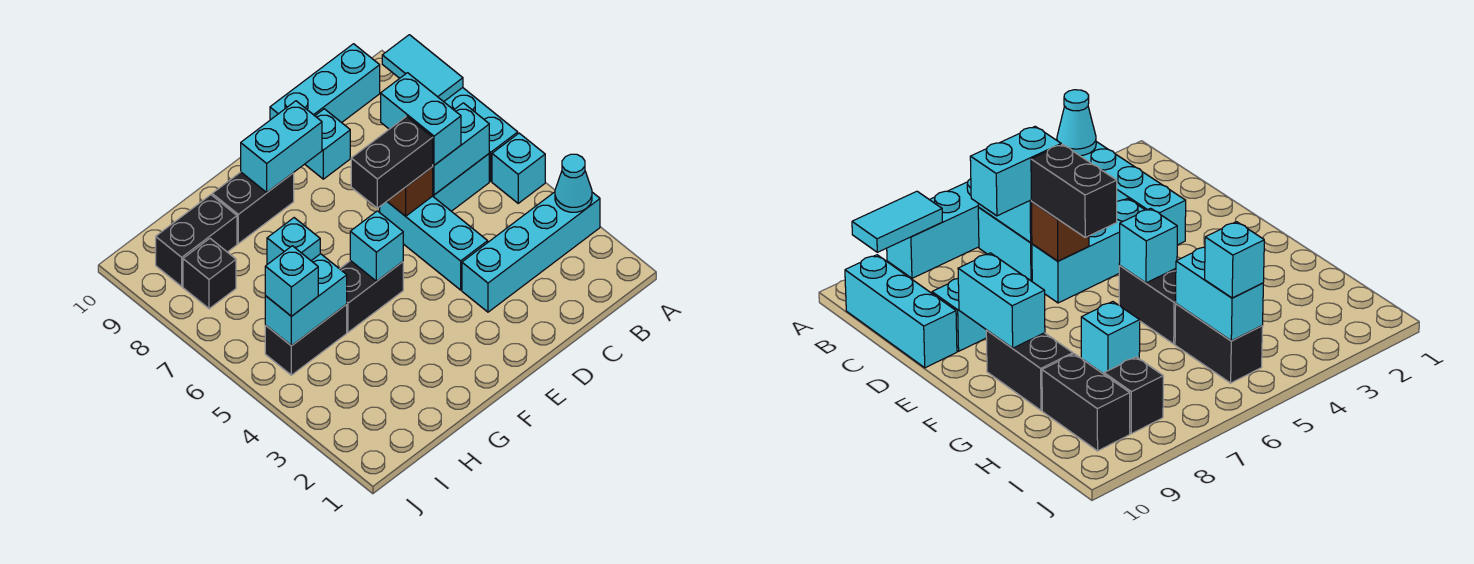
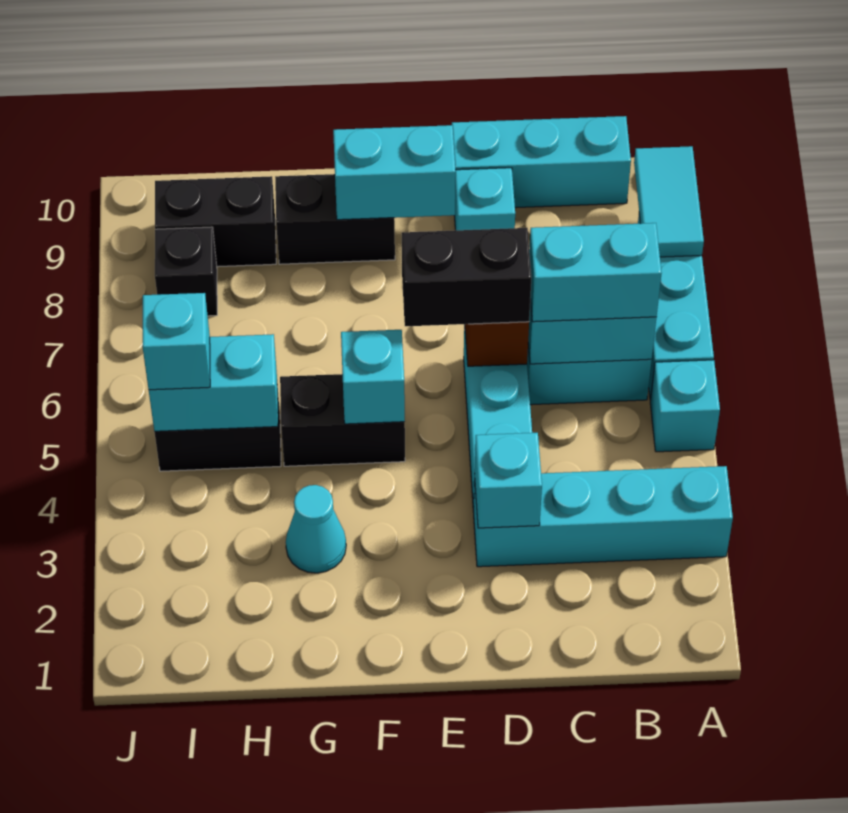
cyan cone A3 level 2 -> cyan cone G3 level 1
cyan brick C6:C7 level 3 -> cyan brick B6:C6 level 3
cyan brick G7 level 1 -> cyan brick D3 level 2

